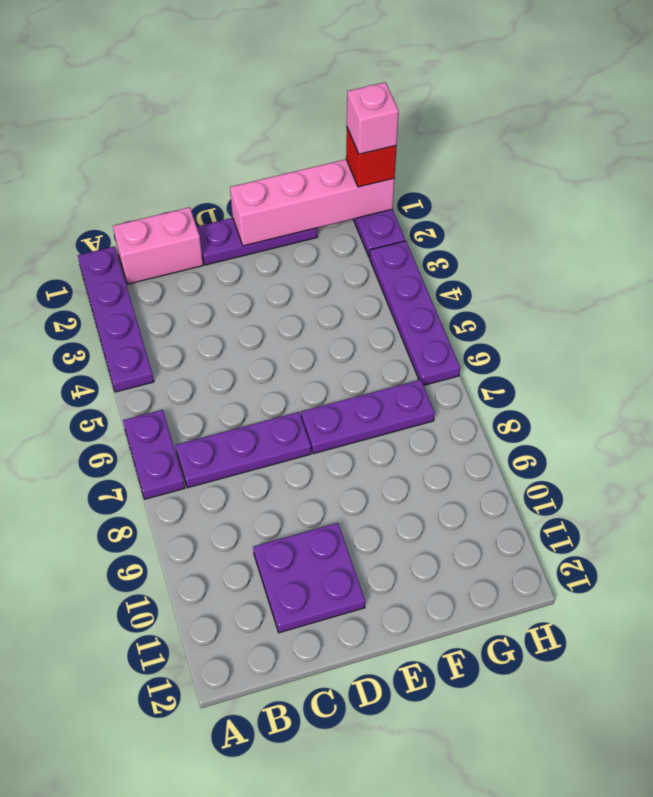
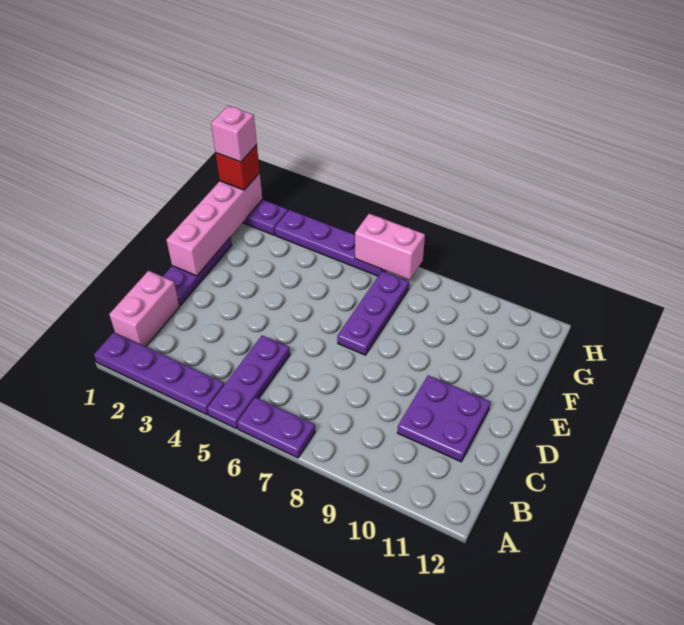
purple plate B7:D7 level 1 -> purple plate A5:C5 level 1
none -> pink brick H6:H7 level 2

